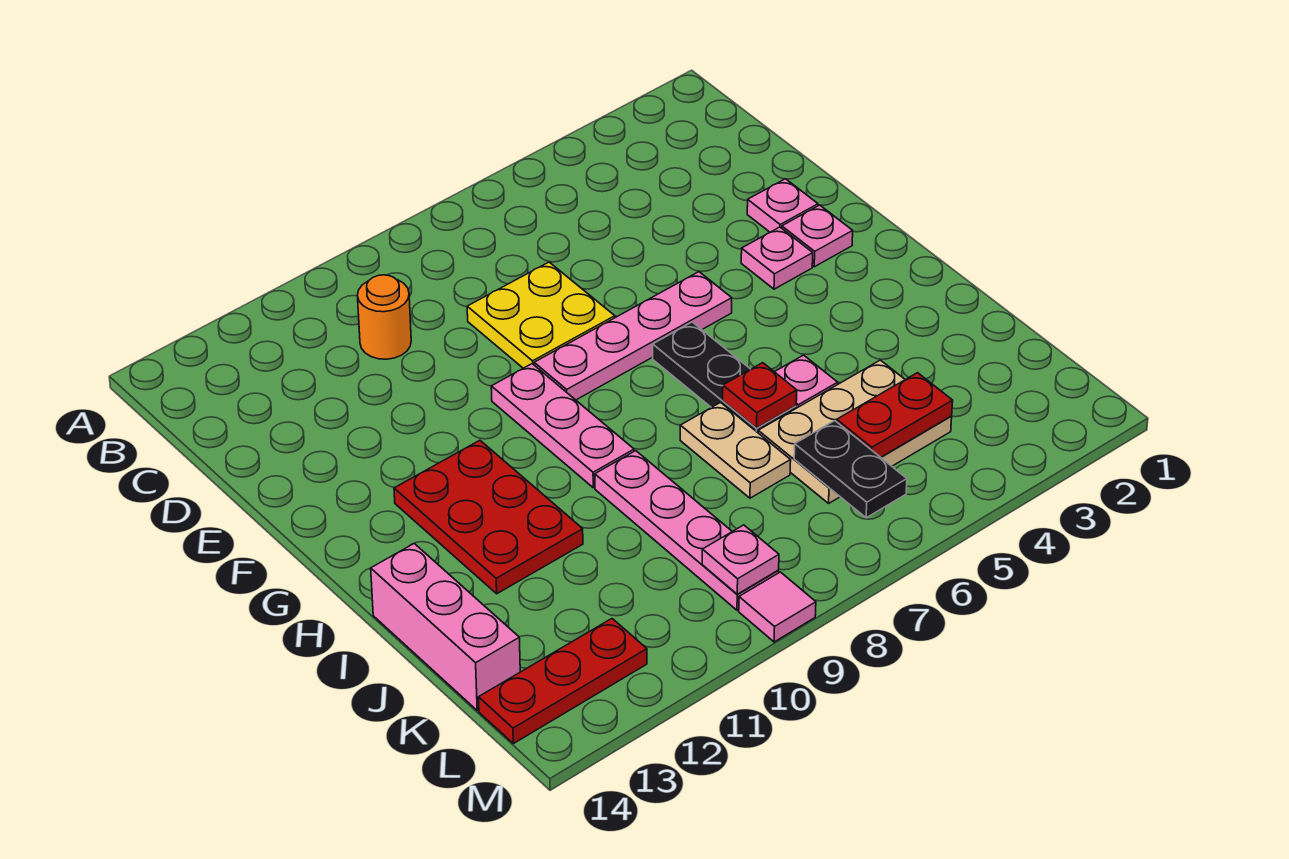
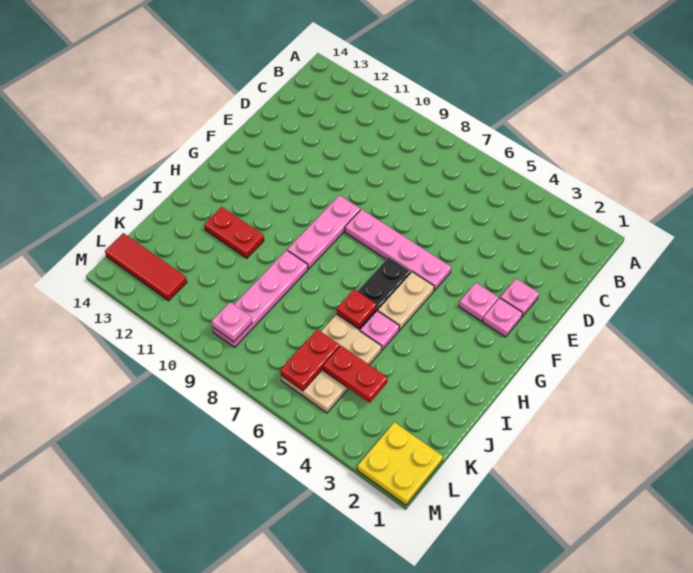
orange round brick C10 level 1 -> none
yellow plate D7:E8 level 1 -> yellow plate L1:M2 level 1
red plate G11:I12 level 1 -> red plate I11:I12 level 1
tan plate I7:J7 level 1 -> tan plate G5:H5 level 1
pink brick I14:K14 level 1 -> none
tan plate J4:K6 level 1 -> tan plate J5:L6 level 1
black plate K6:L6 level 2 -> red plate K6:L6 level 2
red plate L12:L14 level 1 -> red tile L12:L14 level 1
pink tile M9 level 1 -> none

